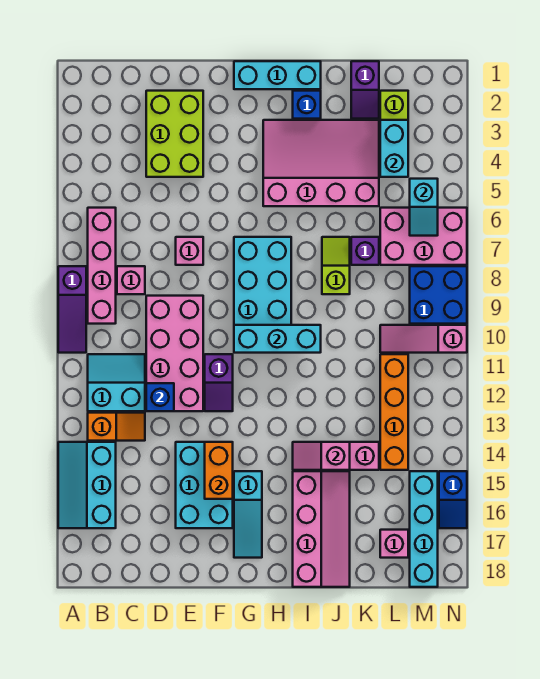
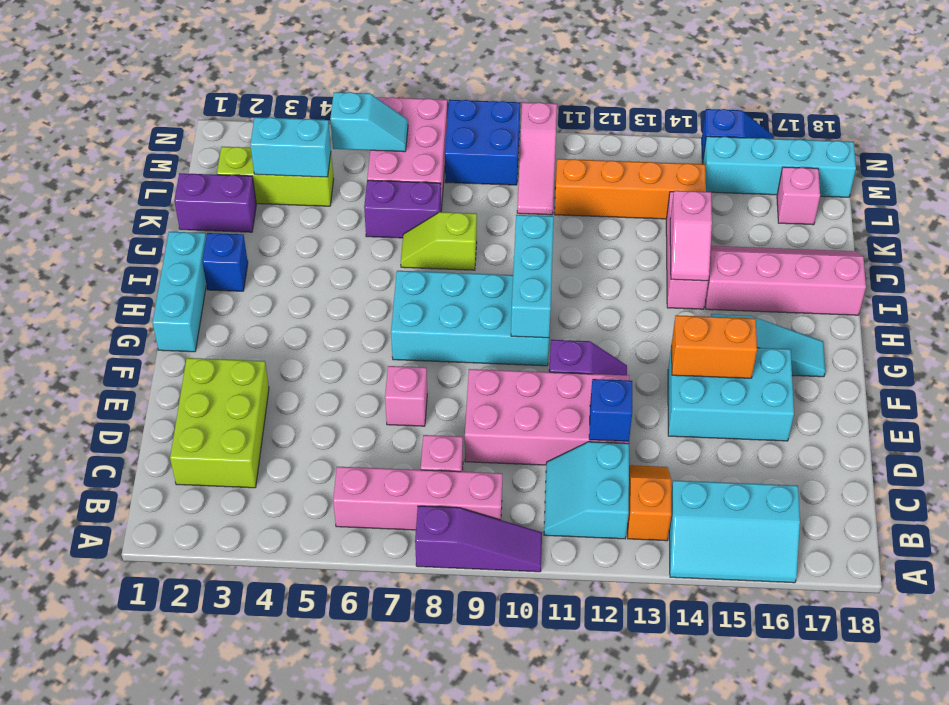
lime brick D2:E4 level 1 -> lime brick C2:E3 level 1
pink slope H3:K5 level 1 top 5 -> none
purple slope K1:K2 level 1 top 1 -> purple brick K1:K2 level 1
purple brick K7 level 1 -> purple brick K6:K7 level 1

